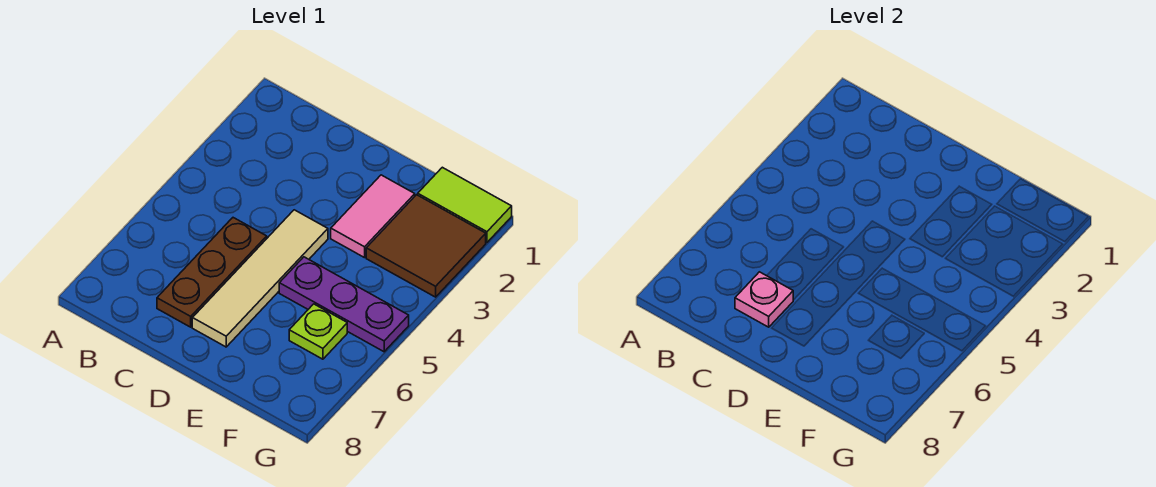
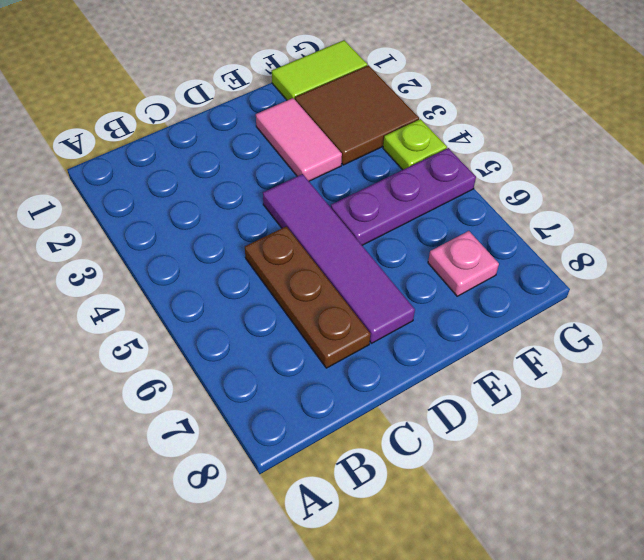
pink plate C7 level 2 -> pink plate F7 level 1
tan tile D4:D7 level 1 -> purple tile D4:D7 level 1
lime plate F6 level 1 -> lime plate G4 level 1

